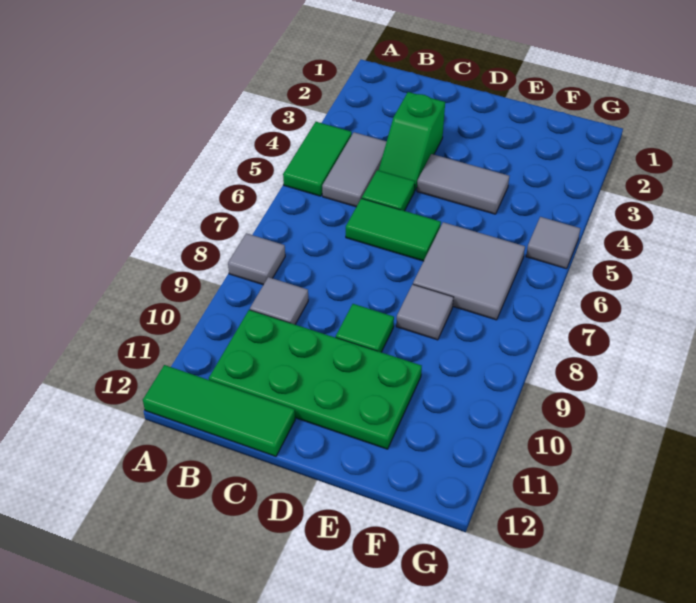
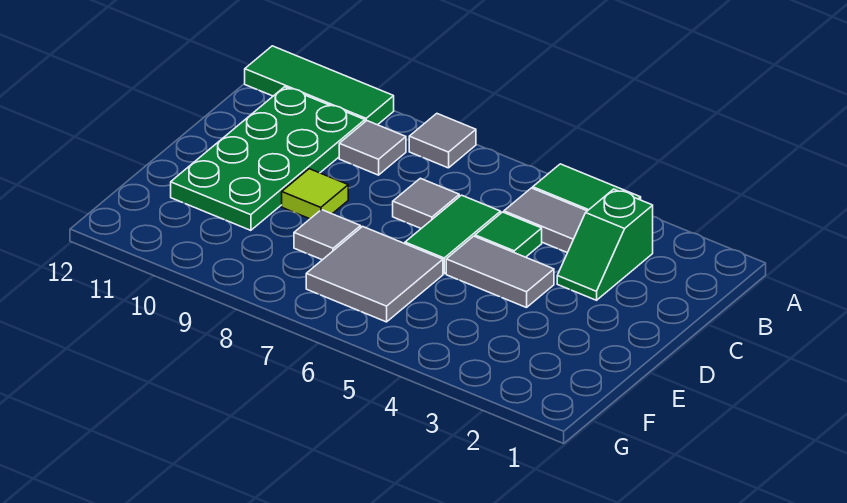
green tile A12:C12 level 1 -> green tile A10:A12 level 1
green slope C3:C4 level 1 top 3 -> green slope B3:C3 level 1 top B
grey tile D4:E4 level 1 -> grey tile D4:D5 level 1
green tile D9 level 1 -> lime tile D9 level 1
grey tile G5 level 1 -> grey tile C7 level 1

